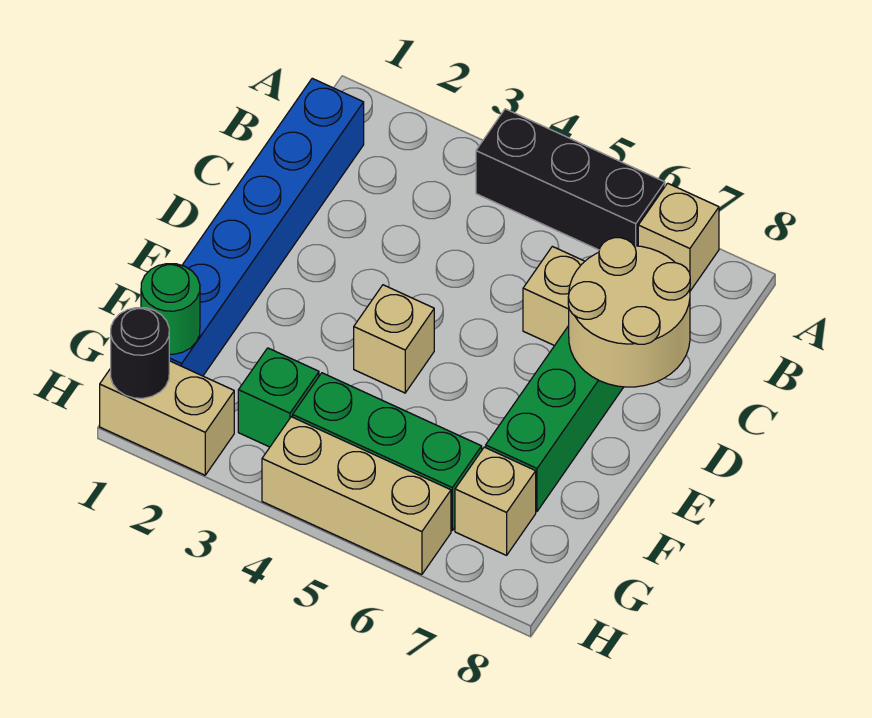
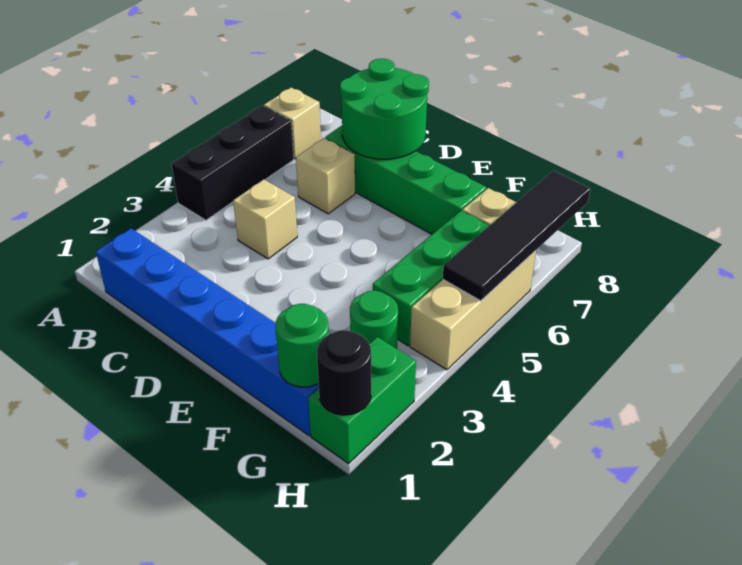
tan round brick C7:D8 level 2 -> green round brick C7:D8 level 2
tan brick E4 level 1 -> tan brick C4 level 1
green brick G3 level 1 -> green round brick G3 level 1
tan brick H1:H2 level 1 -> green brick H1:H2 level 1
none -> black tile H5:H8 level 2

